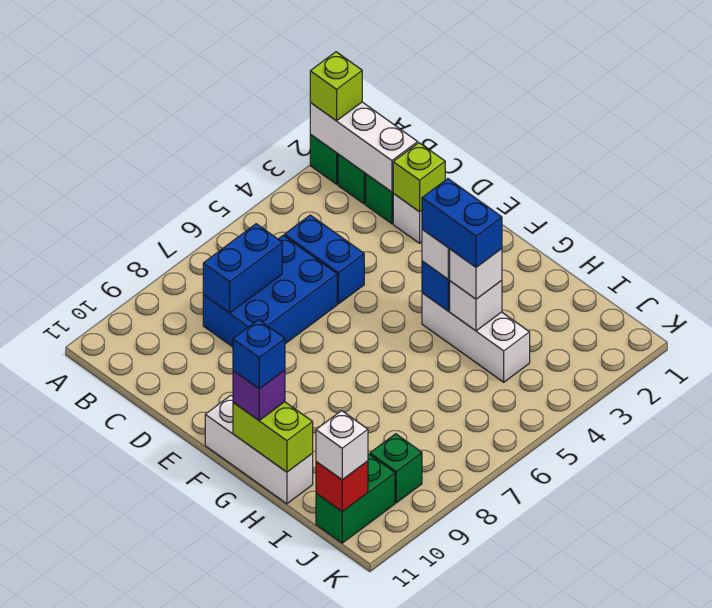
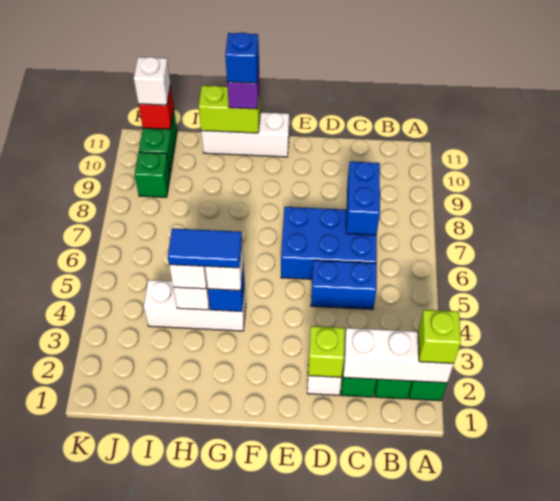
blue brick C6:D8 level 1 -> blue brick C6:E7 level 1
blue brick G4:H4 level 4 -> blue tile G4:H4 level 4

